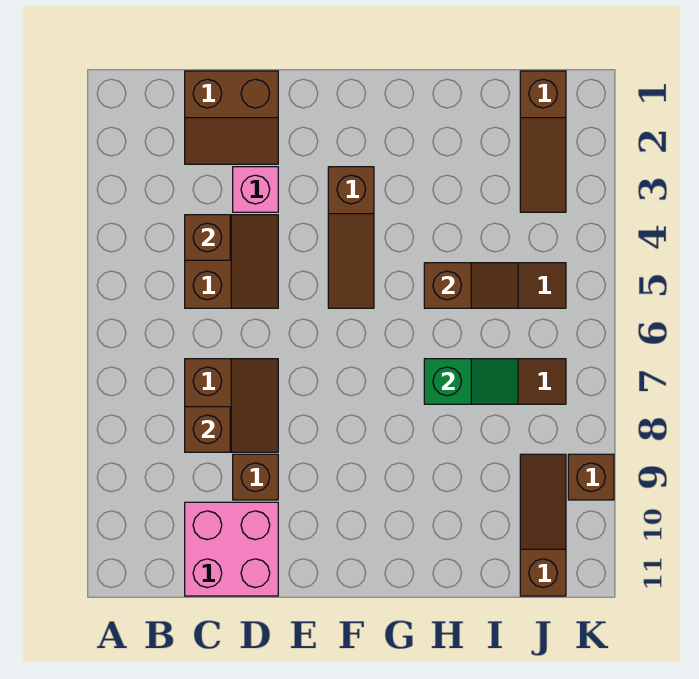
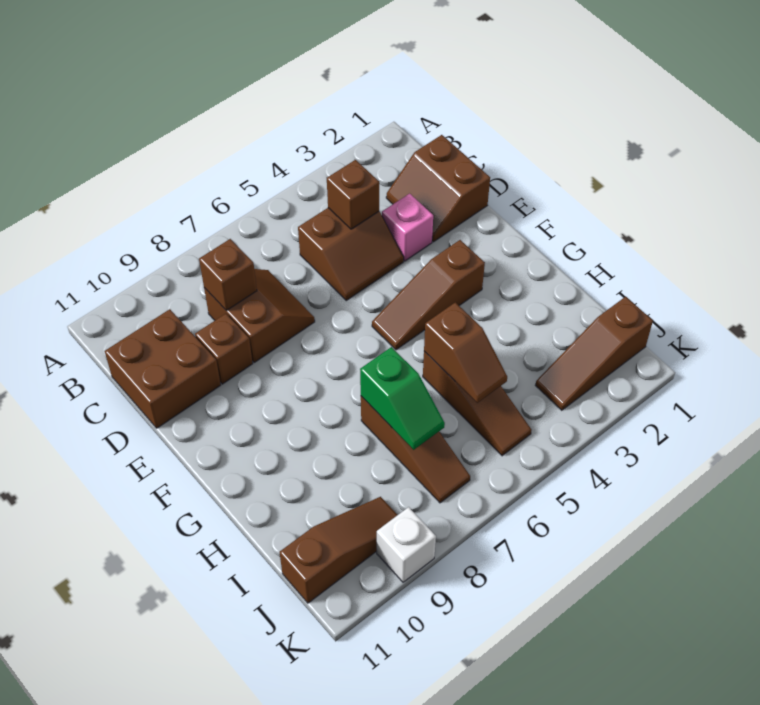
brown slope C7:D8 level 1 top C -> brown slope C7:D8 level 1 top 8
pink brick C10:D11 level 1 -> brown brick C10:D11 level 1
brown brick K9 level 1 -> white brick K9 level 1

